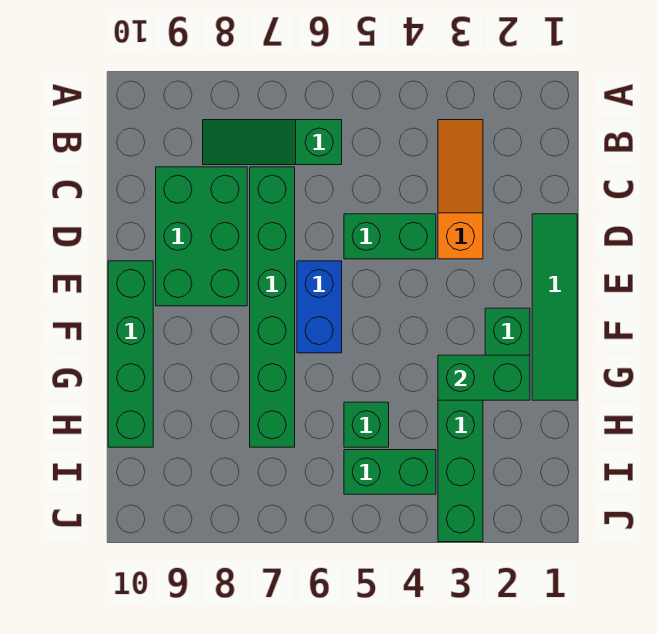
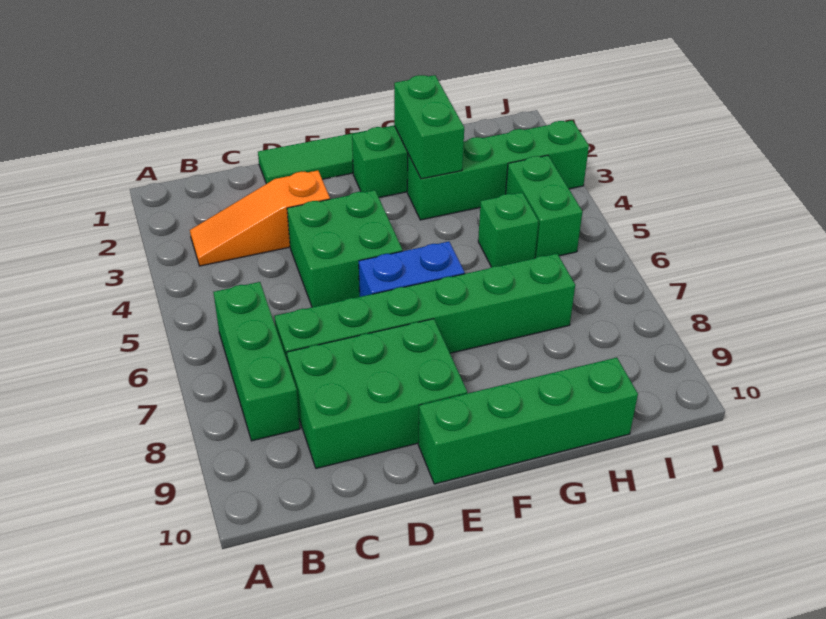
green slope B6:B8 level 1 top 6 -> green brick B6:B8 level 1
green brick D4:D5 level 1 -> green brick D4:E5 level 1

